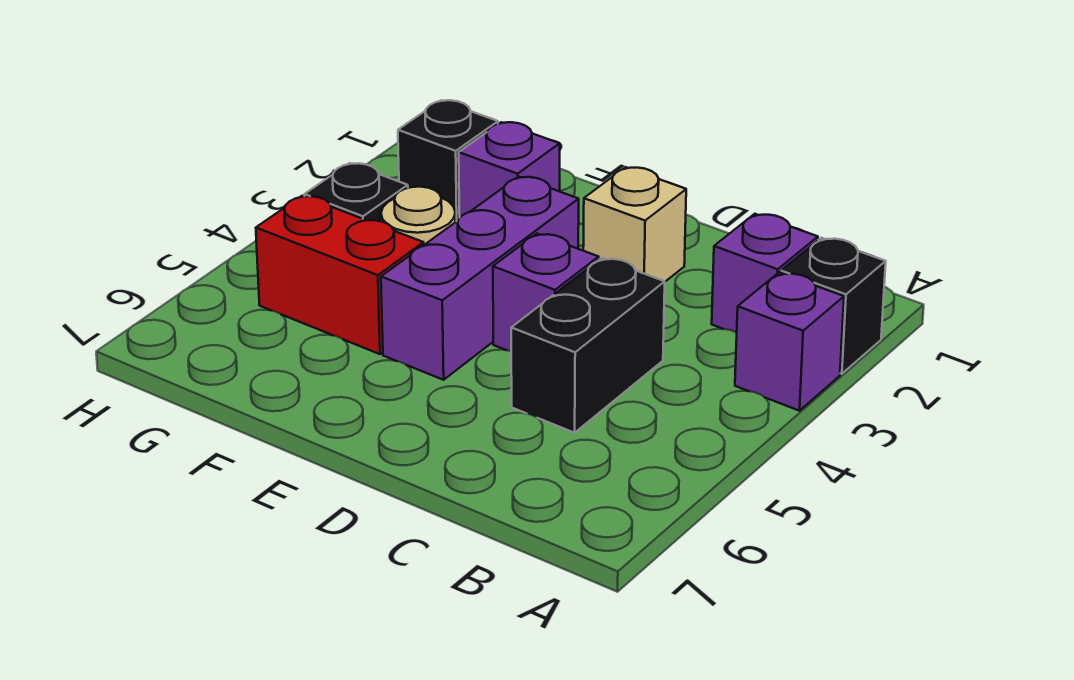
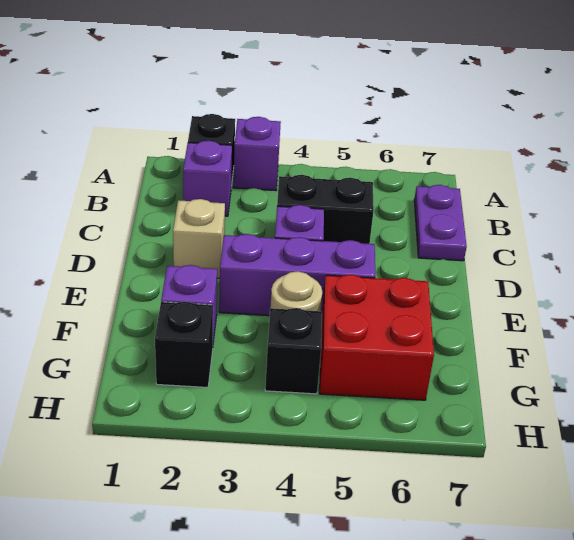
none -> purple plate B7:C7 level 1
red brick F5:G5 level 1 -> red brick F5:G6 level 1

